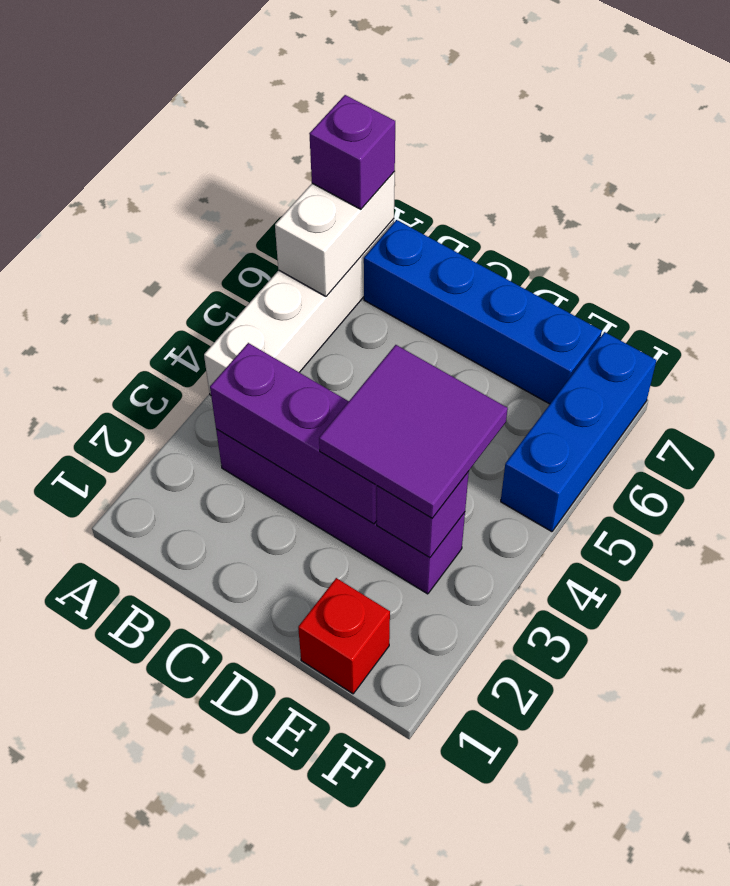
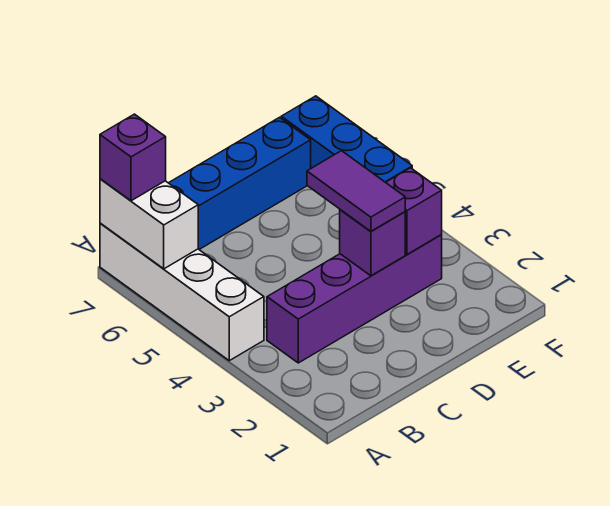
purple brick B3:D3 level 2 -> purple brick D3 level 2
purple tile D3:E4 level 3 -> purple tile D3:D4 level 3
red brick E1 level 1 -> none

